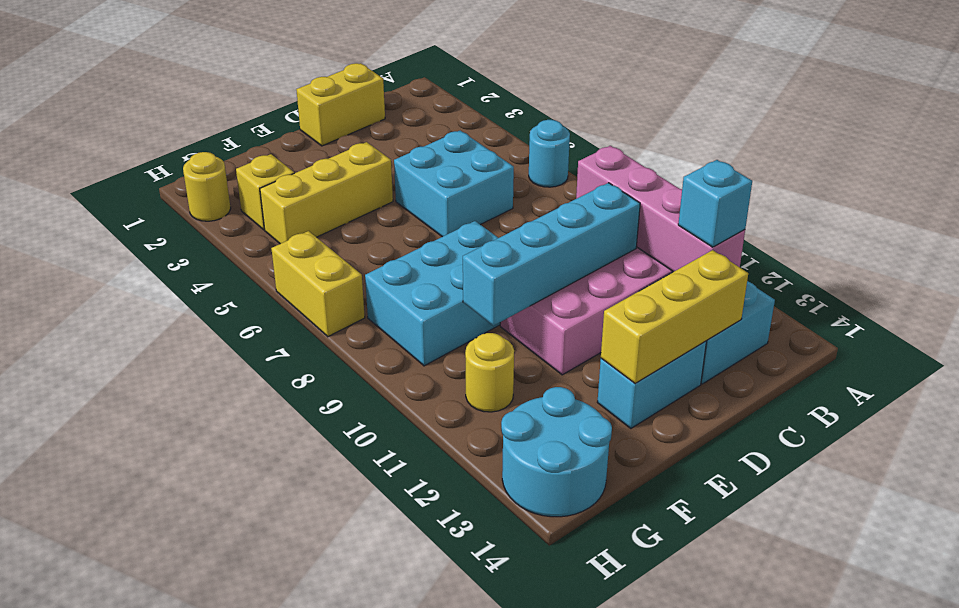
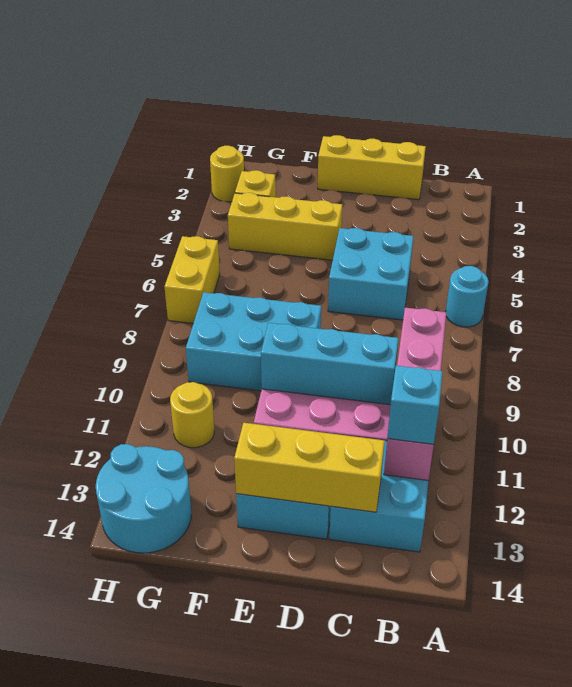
yellow brick C1:D1 level 1 -> yellow brick C1:E1 level 1
cyan brick C10:F10 level 2 -> cyan brick C10:E10 level 2

